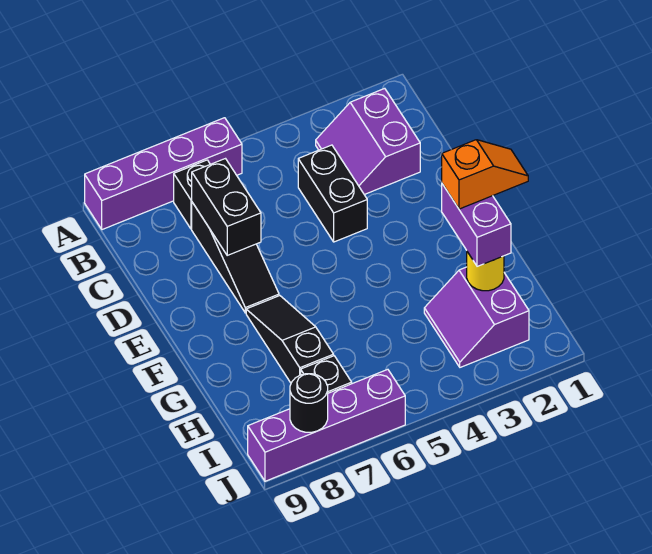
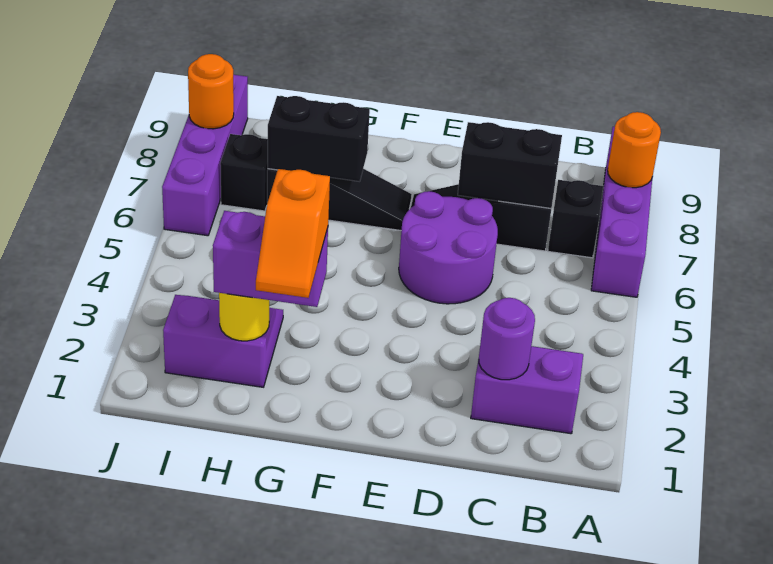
none -> orange round brick A8 level 2
none -> purple round brick C2 level 2
black brick C4:D4 level 1 -> black brick G7:H7 level 2
none -> purple round brick D5:E6 level 1
black round brick J8 level 2 -> orange round brick J8 level 2

